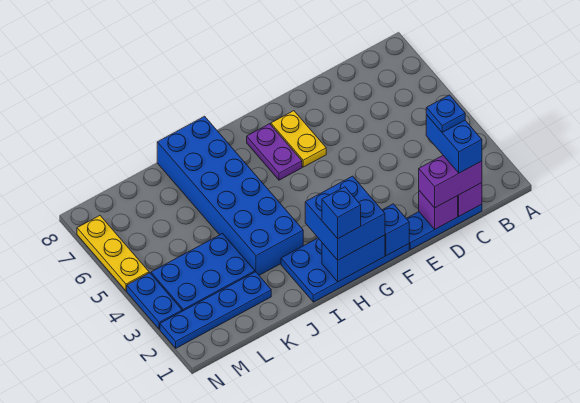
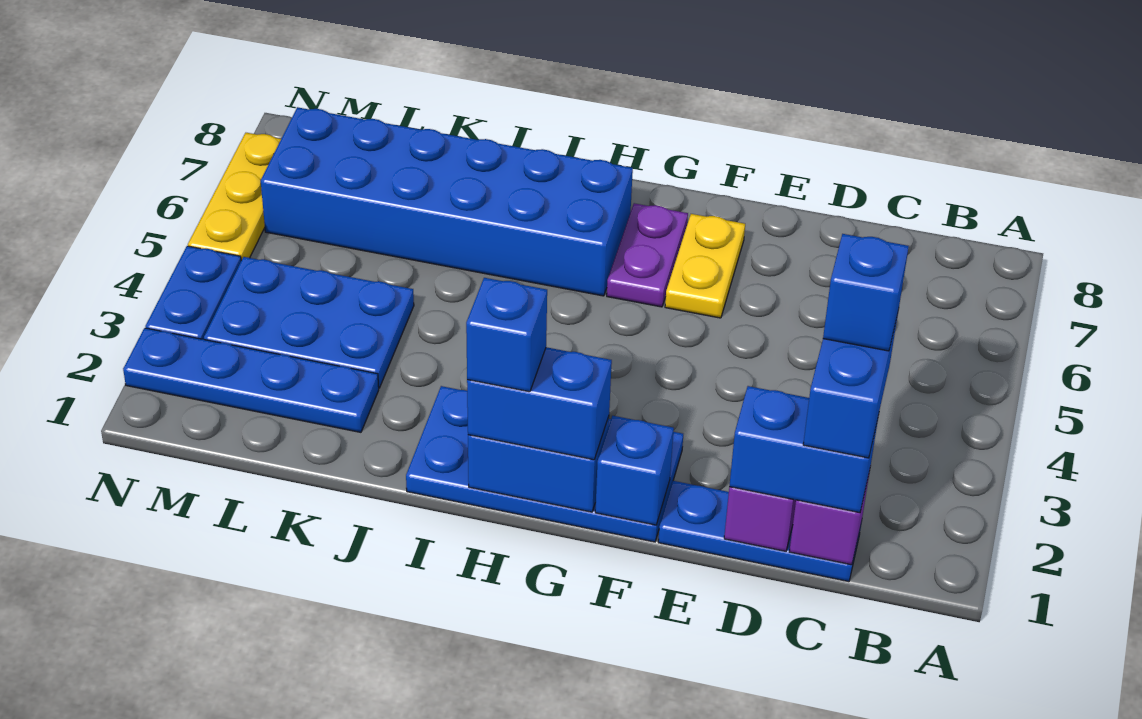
purple brick C1:D1 level 3 -> blue brick C1:D1 level 3
blue plate C2 level 5 -> blue brick C2 level 5
blue brick G1:H2 level 3 -> blue brick G1:H1 level 3
blue brick I3:J8 level 1 -> blue brick H6:M7 level 1

